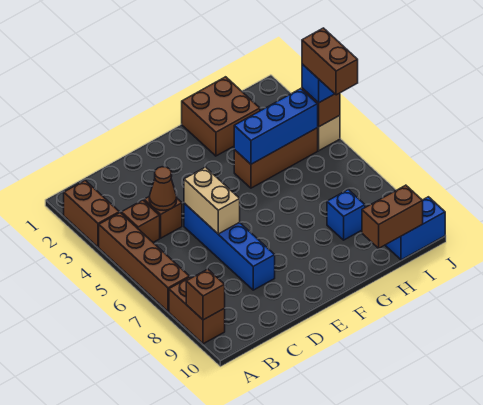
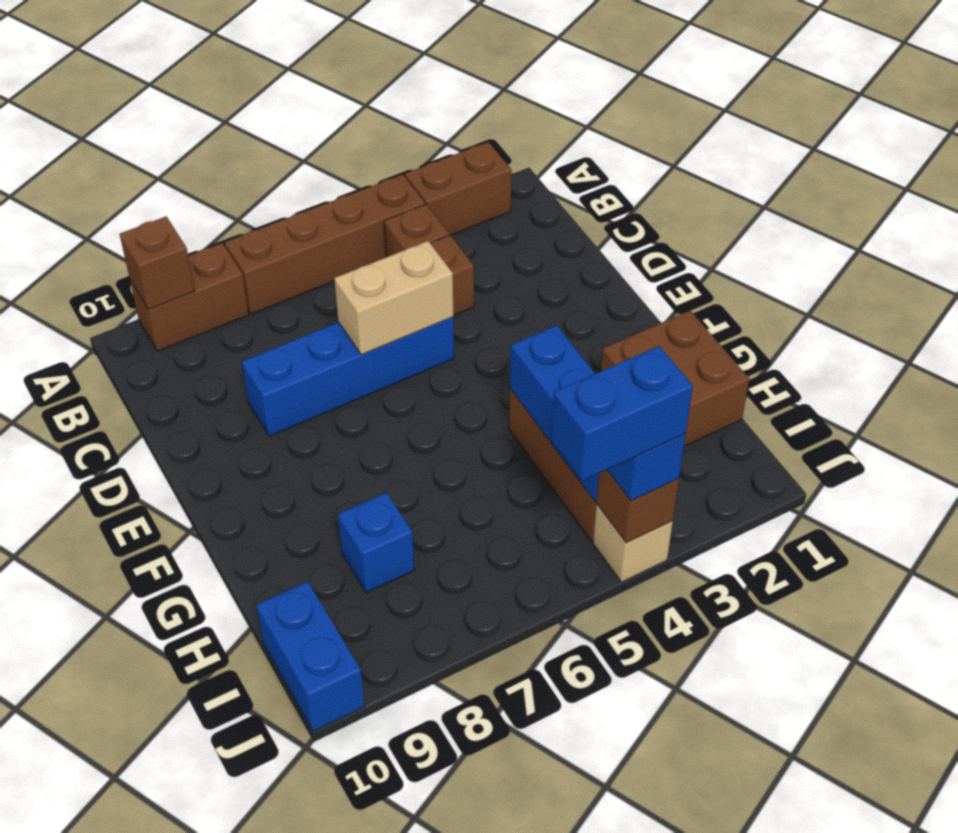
brown cone C4 level 2 -> none
brown brick H10:I10 level 2 -> none
brown brick J4:J5 level 4 -> blue brick J4:J5 level 4

